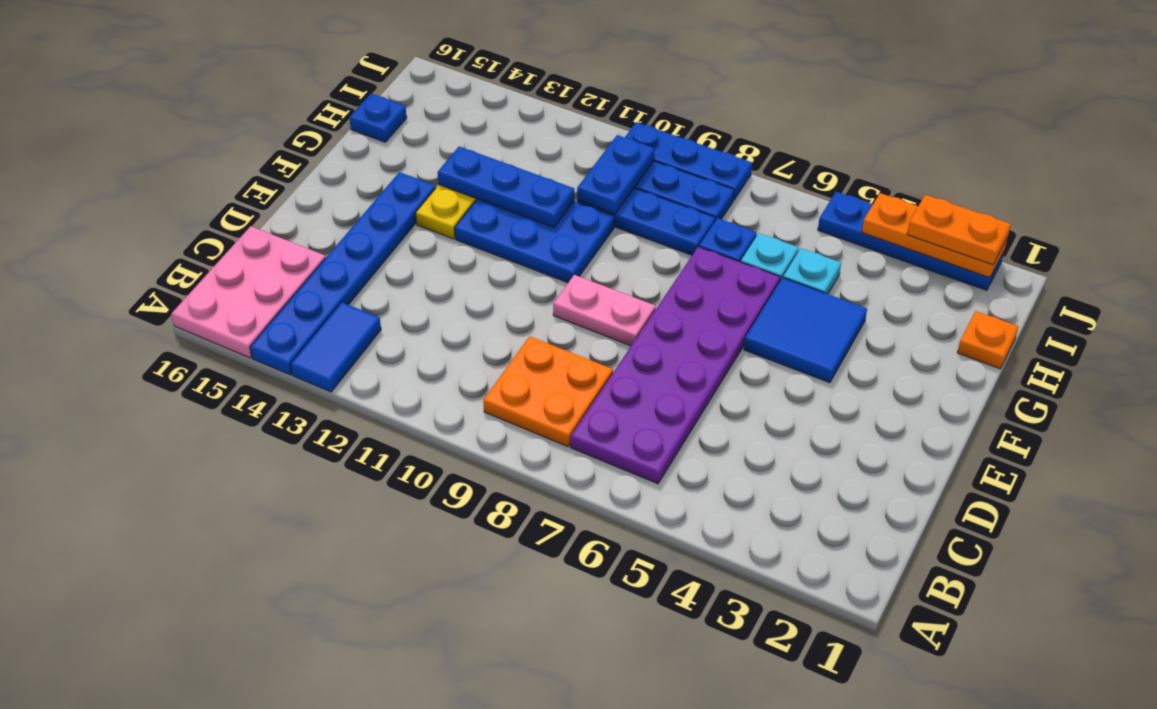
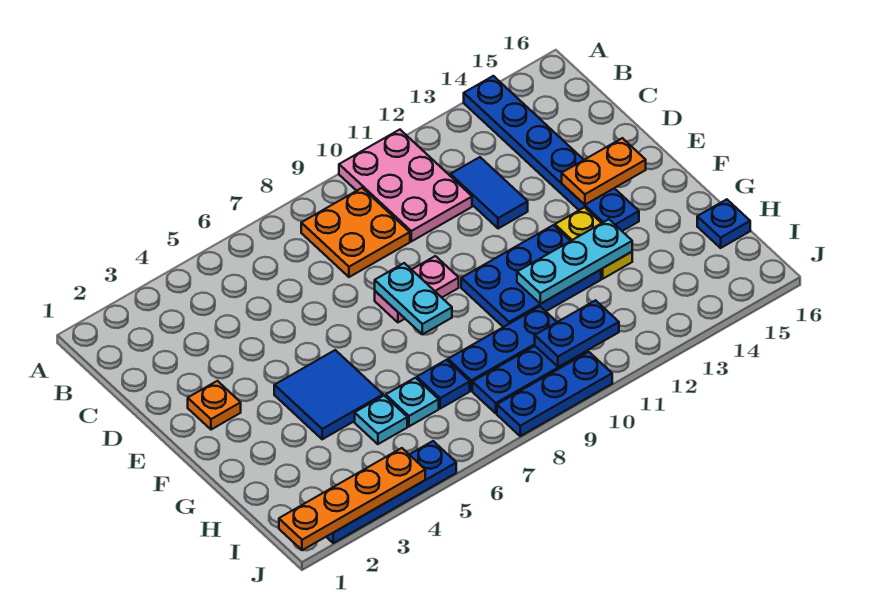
blue tile A13:B13 level 1 -> blue tile C12:D12 level 1
pink plate A15:C16 level 1 -> pink plate A10:C11 level 1
purple plate B6:G7 level 1 -> none
none -> cyan plate E8:F8 level 2
blue plate G11:G13 level 2 -> cyan plate G11:G13 level 2
orange plate H1 level 1 -> orange plate E2 level 1
blue plate H10:I10 level 2 -> blue plate I10:I11 level 2
orange plate J2:J4 level 2 -> orange plate J1:J4 level 2
orange plate J2:J3 level 3 -> orange plate E14:E15 level 2

